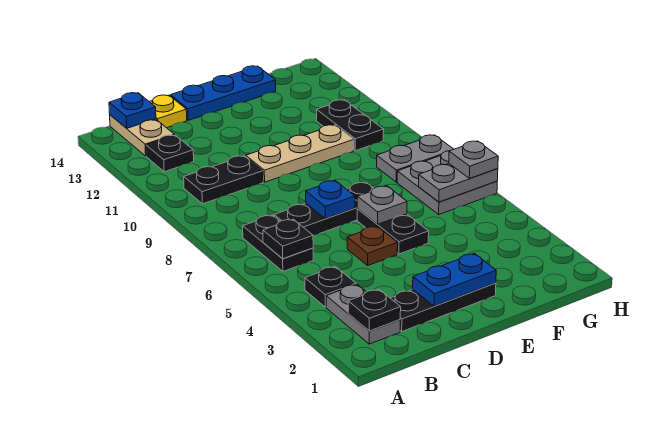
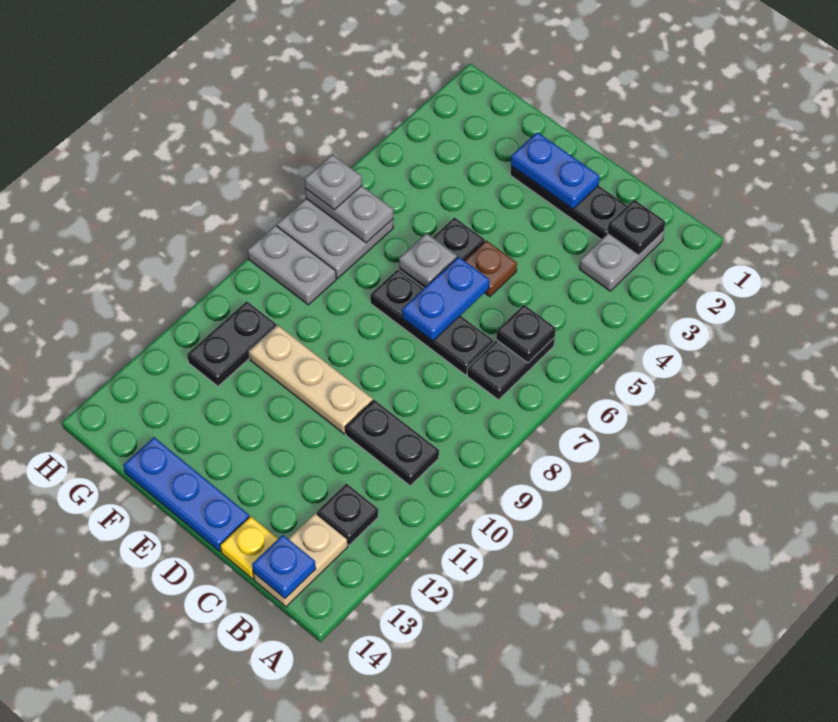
black plate B4 level 1 -> none
blue plate D7 level 2 -> blue plate D6:D7 level 2

